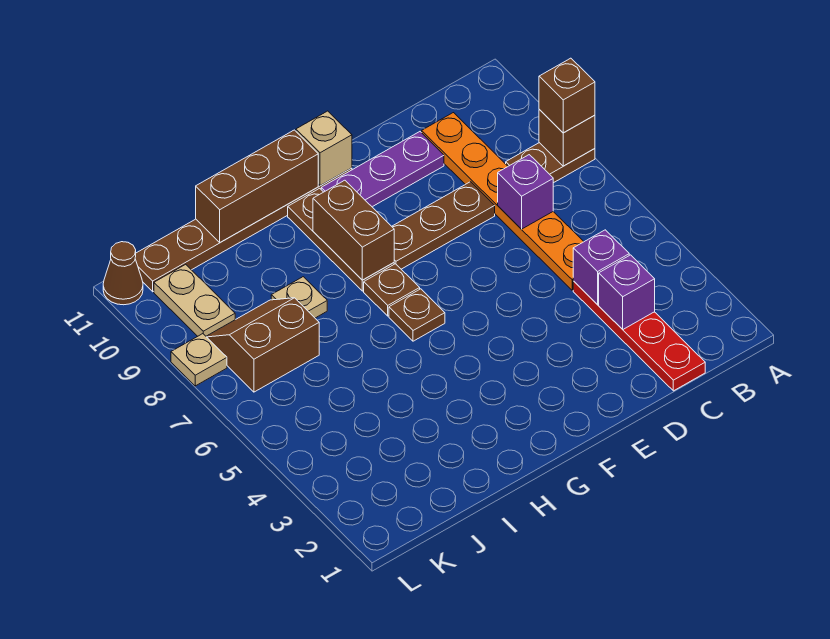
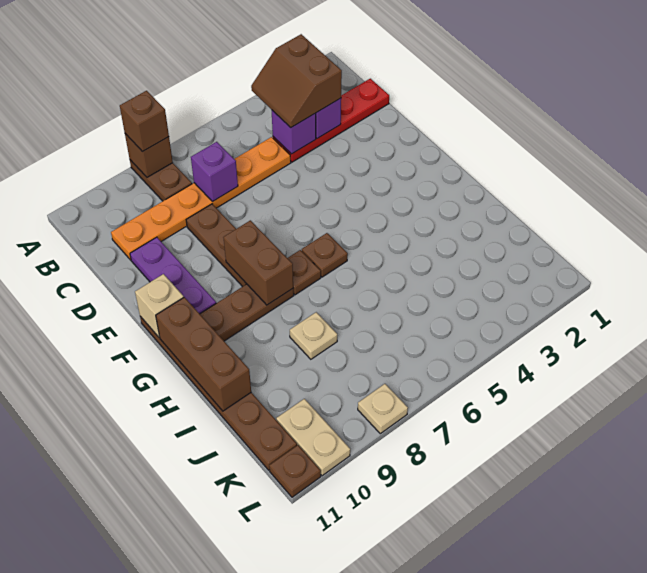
brown brick G8:G9 level 2 -> brown brick F8:G8 level 2
brown slope J7:K8 level 1 top 7 -> brown slope B3:C4 level 3 top 3
tan plate K9:K10 level 1 -> tan plate K10:L10 level 1
brown cone L11 level 1 -> brown plate L11 level 1

